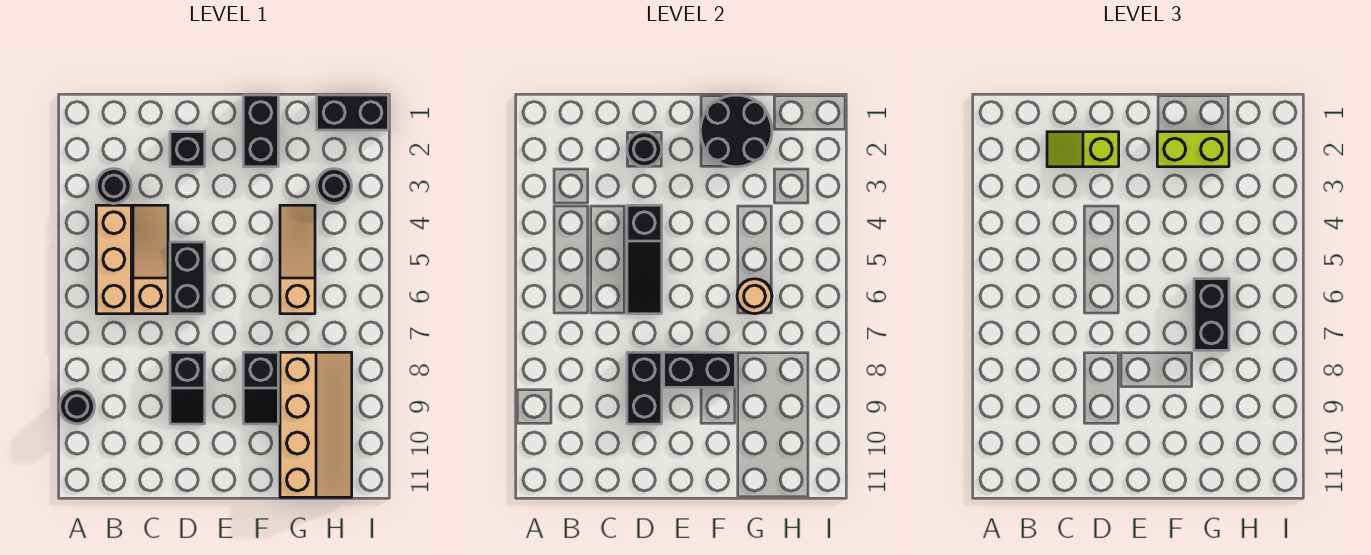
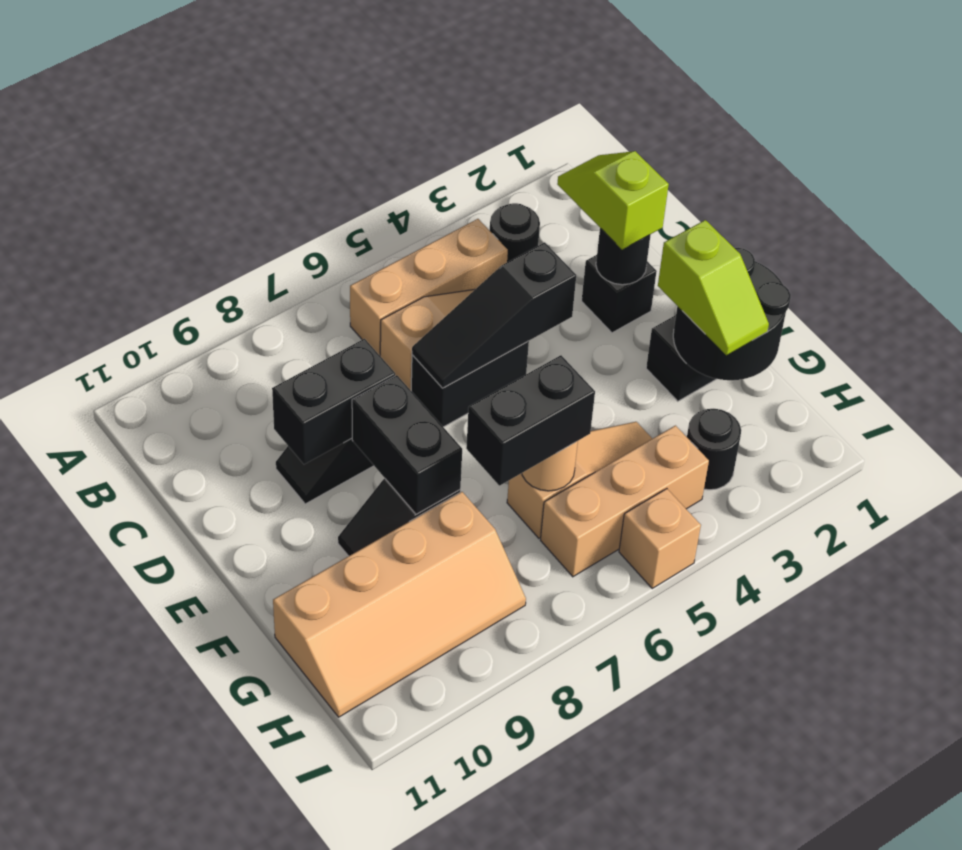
black round brick A9 level 1 -> none
lime brick F2:G2 level 3 -> lime slope F2:G2 level 3 top F
black brick H1:I1 level 1 -> none
none -> tan brick H4:H6 level 1
none -> tan brick I5 level 1

